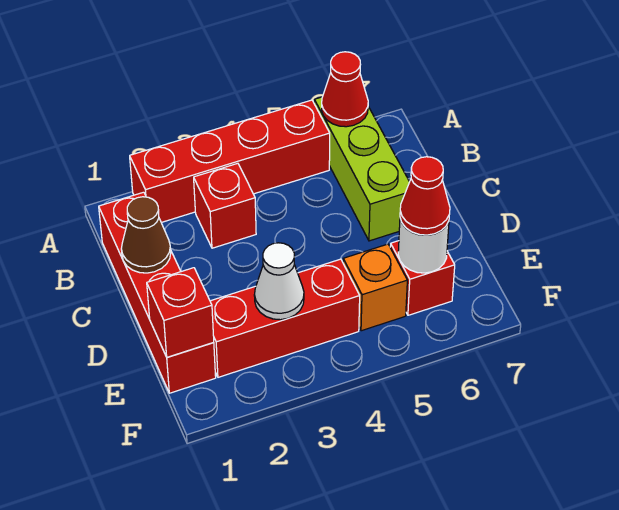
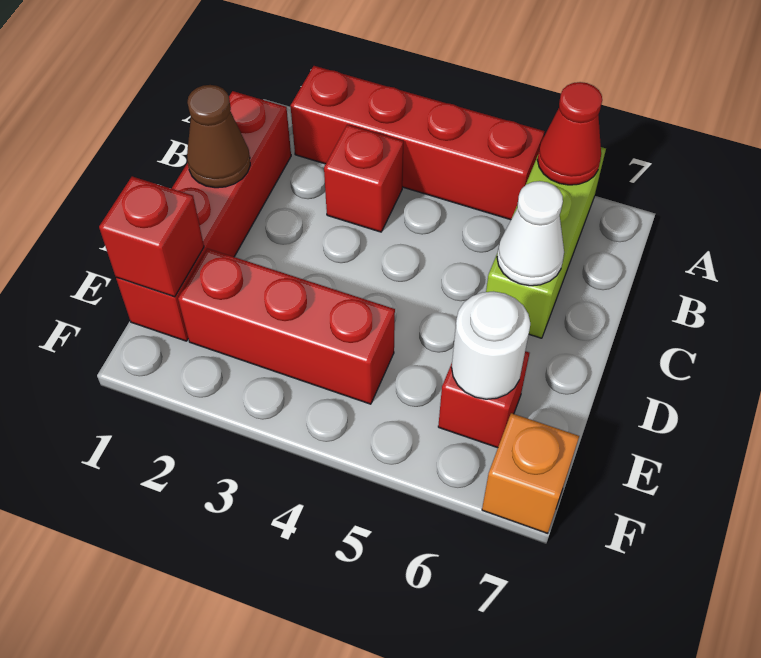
white cone E3 level 2 -> white cone C6 level 2
orange brick E5 level 1 -> orange brick F7 level 1
red cone E6 level 3 -> none

